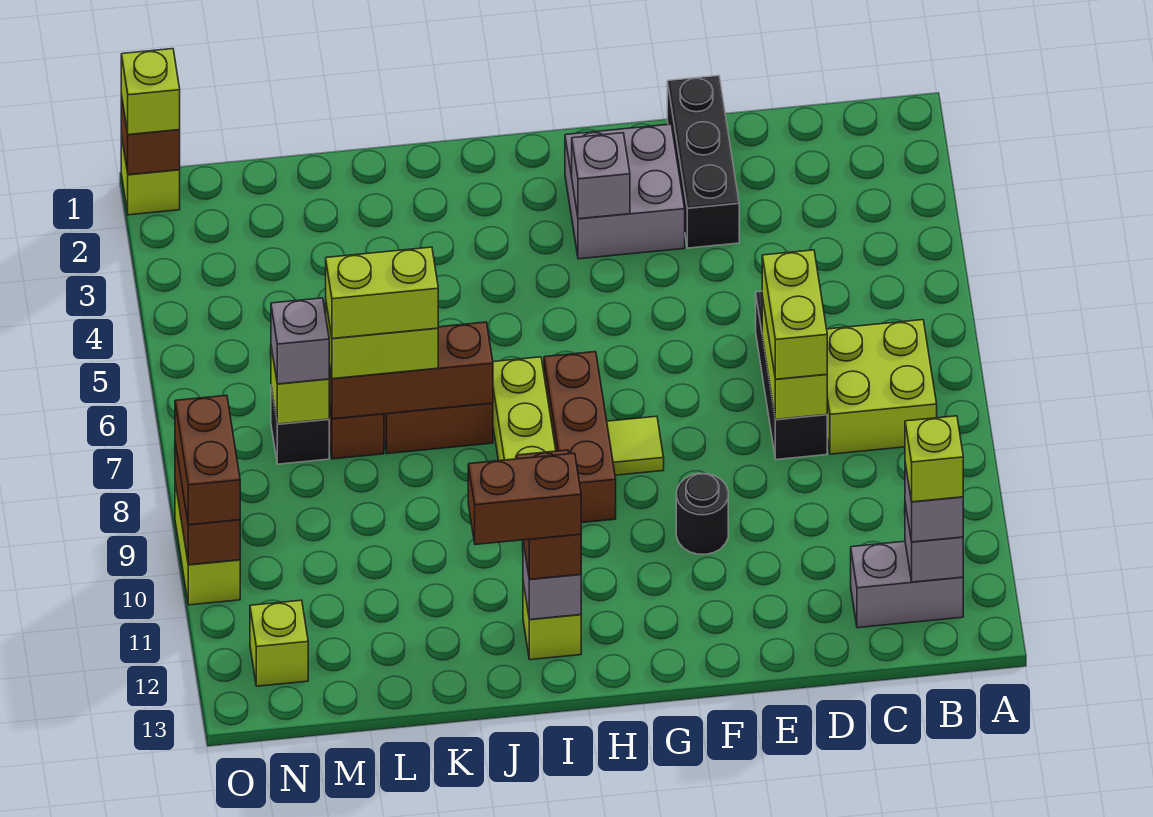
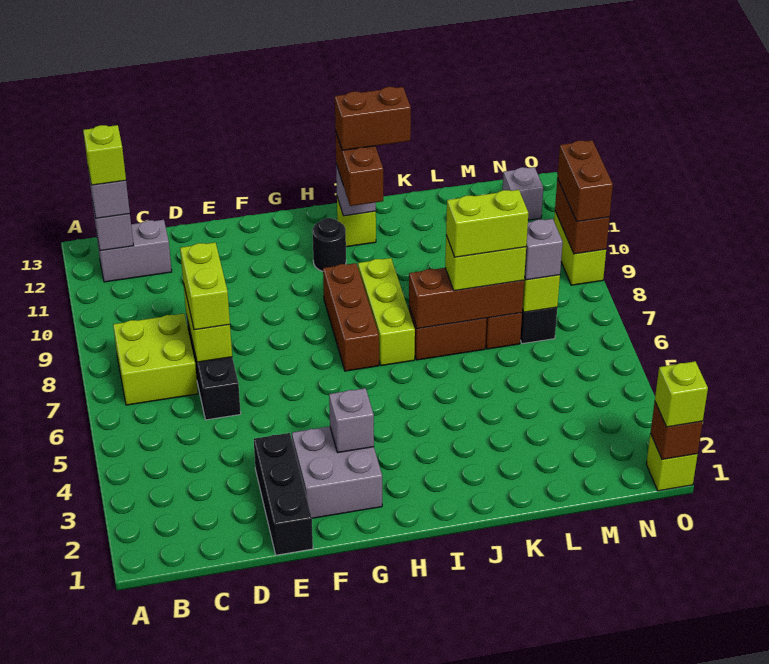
black round brick F10 level 1 -> black round brick H11 level 1
lime tile G8 level 1 -> none
lime brick N12 level 1 -> grey brick N12 level 1

